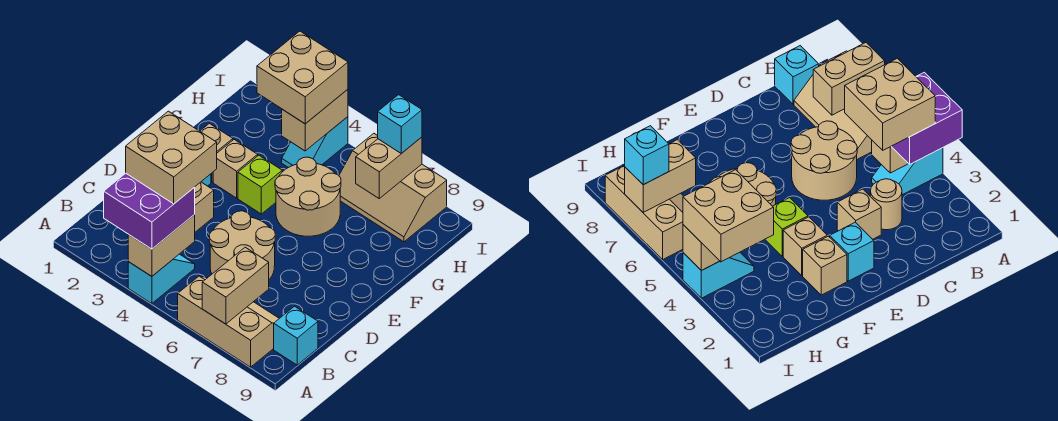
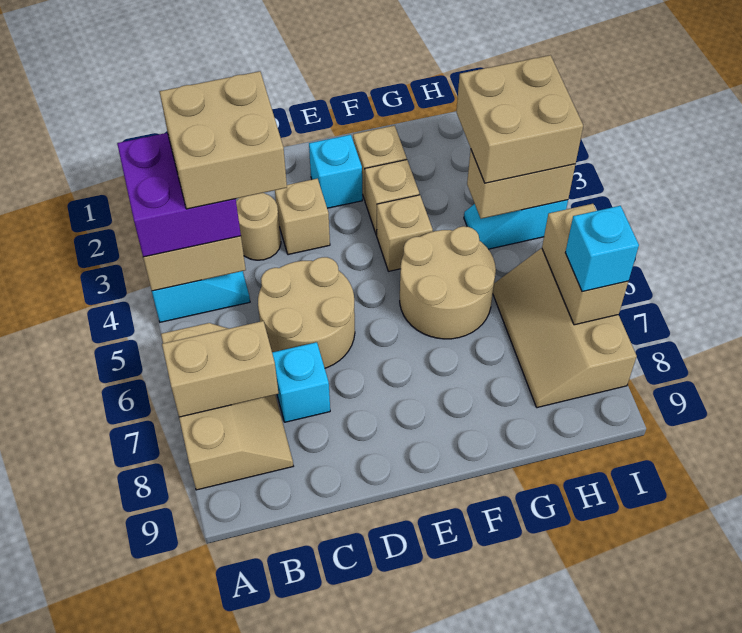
cyan brick B9 level 1 -> cyan brick C7 level 1
lime brick F4 level 1 -> tan brick F4 level 1
tan brick H7:I7 level 2 -> tan brick I6:I7 level 2

